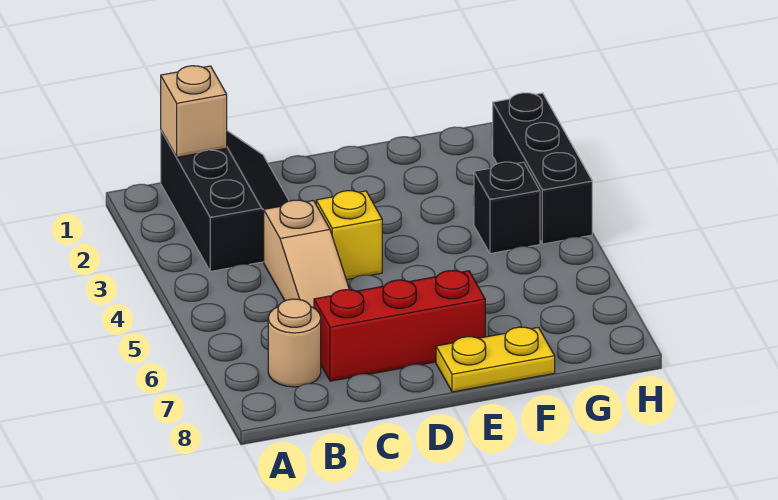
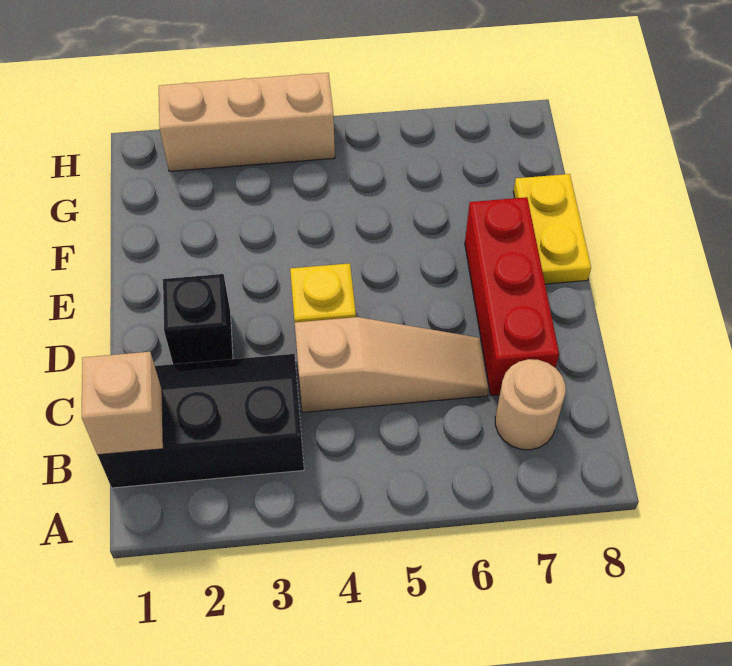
black brick G4 level 1 -> black brick D2 level 1
black brick H2:H4 level 1 -> tan brick H2:H4 level 1

